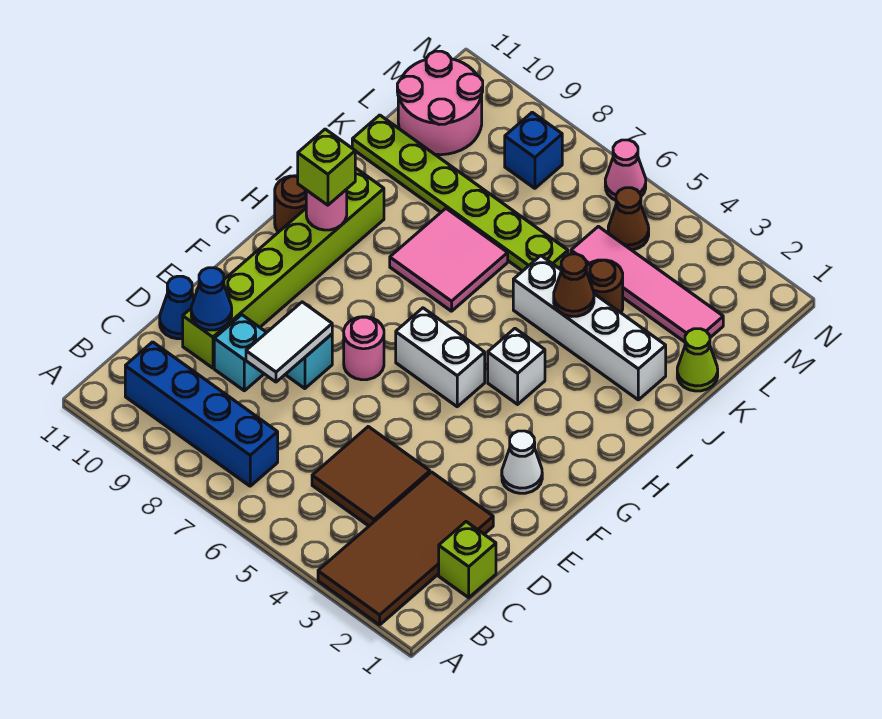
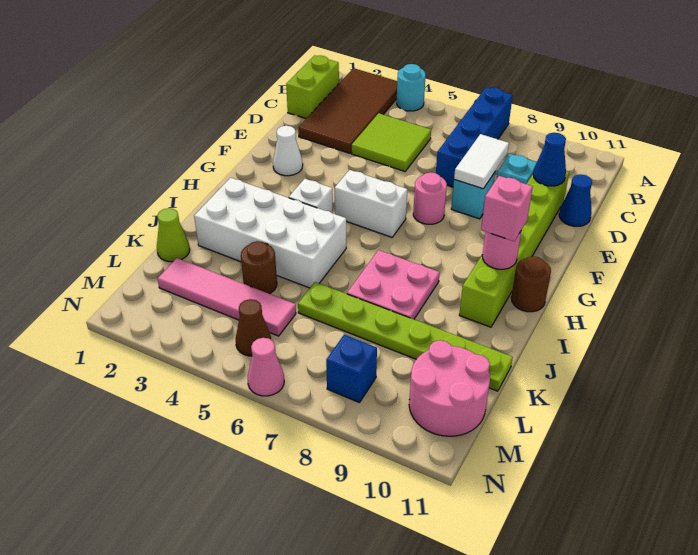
none -> cyan round brick A4 level 1
blue brick B7:B10 level 1 -> blue brick A7:D7 level 1
lime brick C1 level 1 -> lime brick B1:C1 level 1
brown tile C4:D5 level 1 -> lime tile C4:D5 level 1
lime brick H10 level 3 -> pink brick H10 level 3
pink tile I7:J8 level 1 -> pink plate I7:J8 level 1
white brick J2:J5 level 1 -> white brick I2:J5 level 1
brown cone J4 level 2 -> none

